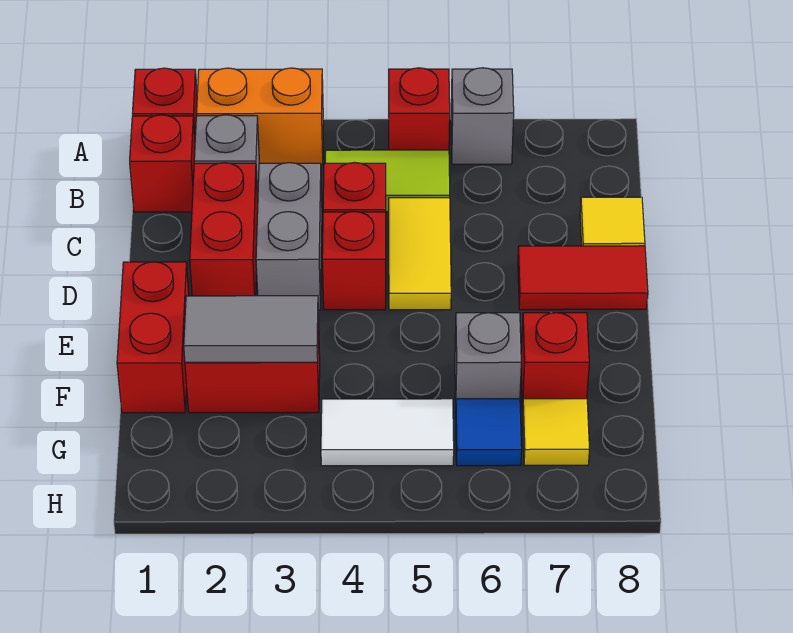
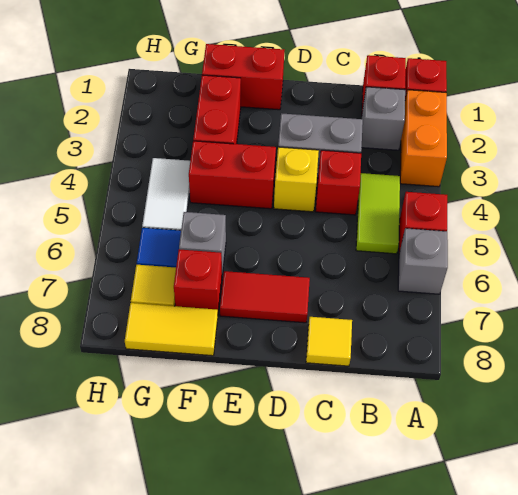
red brick C2:D2 level 1 -> red brick E4:F4 level 1
yellow tile C5:D5 level 1 -> yellow tile F8:G8 level 1
red brick D4 level 1 -> yellow brick D4 level 1
red tile D7:D8 level 1 -> red tile D7:E7 level 1
grey tile F2:F3 level 2 -> none

